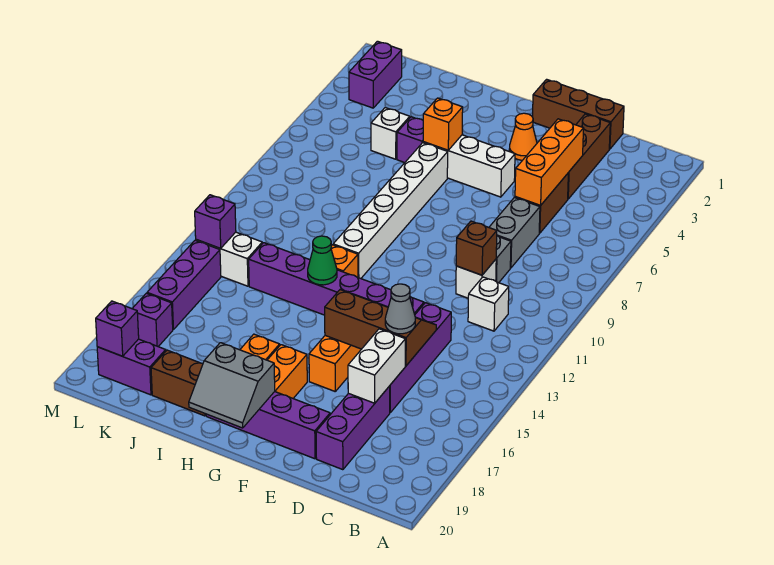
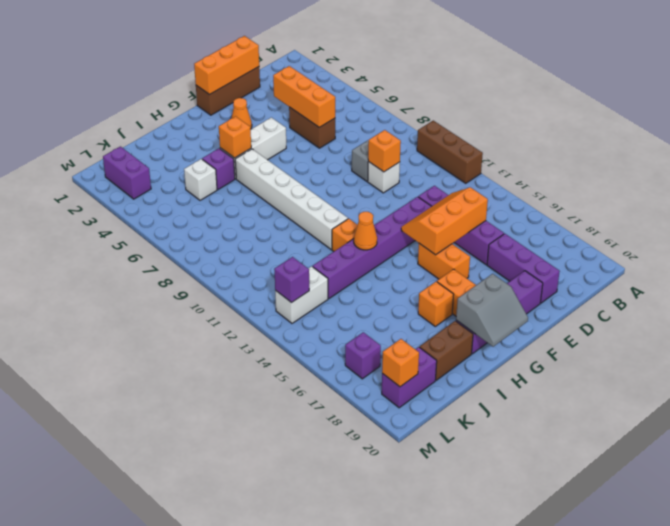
white brick C11 level 1 -> none
none -> orange brick D1:F1 level 2
brown brick D2:D4 level 1 -> brown brick A10:A12 level 1
grey brick D7:D8 level 1 -> none
brown brick D10 level 2 -> orange brick D10 level 2
brown slope D14:F15 level 2 top 15 -> orange slope D14:F15 level 2 top 15
grey cone D15 level 3 -> none
white brick D16:D17 level 2 -> none
green cone H13 level 2 -> orange cone H13 level 2
purple brick L14:L16 level 1 -> none
purple brick L19 level 2 -> orange brick L19 level 2

